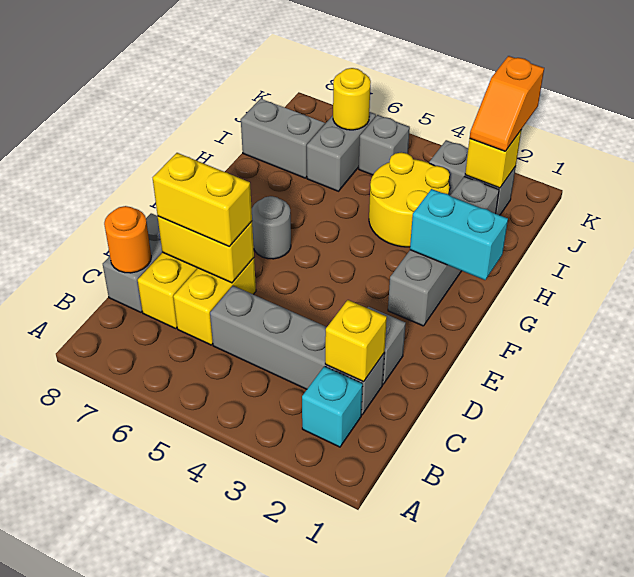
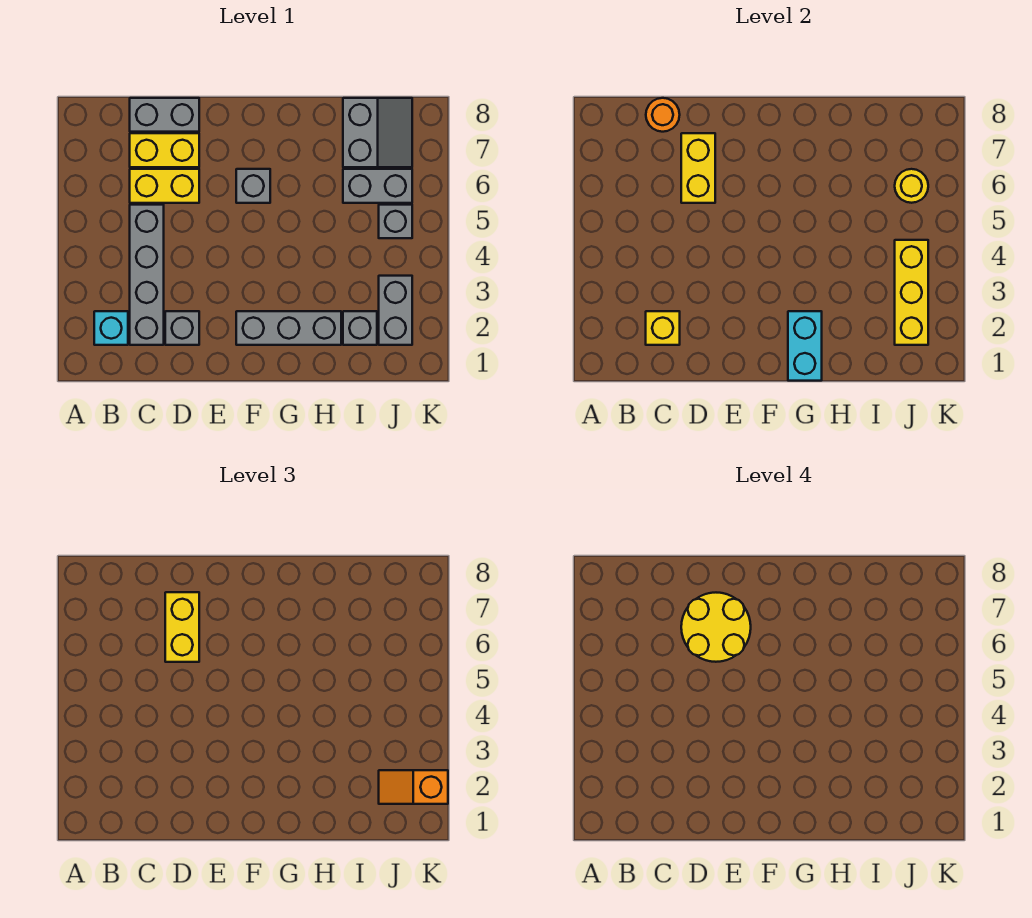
grey round brick F6 level 1 -> grey brick F6 level 1
yellow round brick H3:I4 level 1 -> yellow round brick D6:E7 level 4
yellow brick J2 level 2 -> yellow brick J2:J4 level 2

